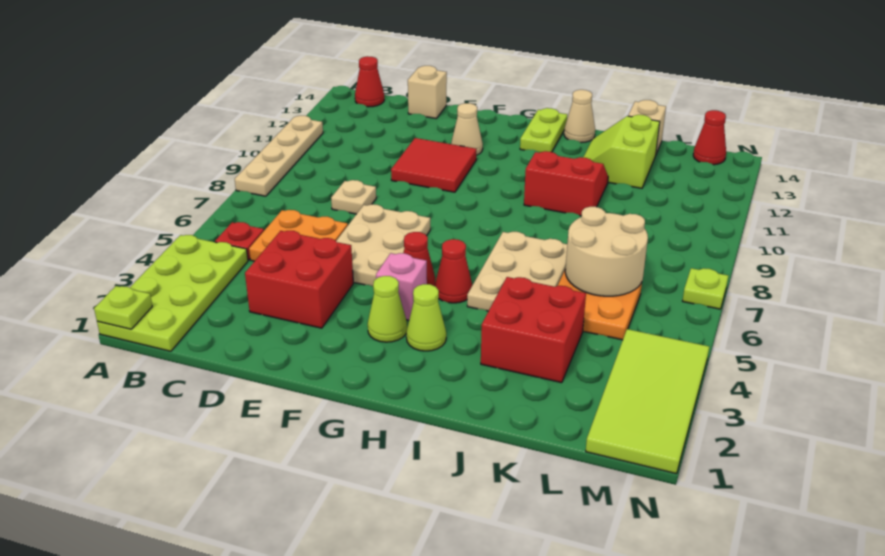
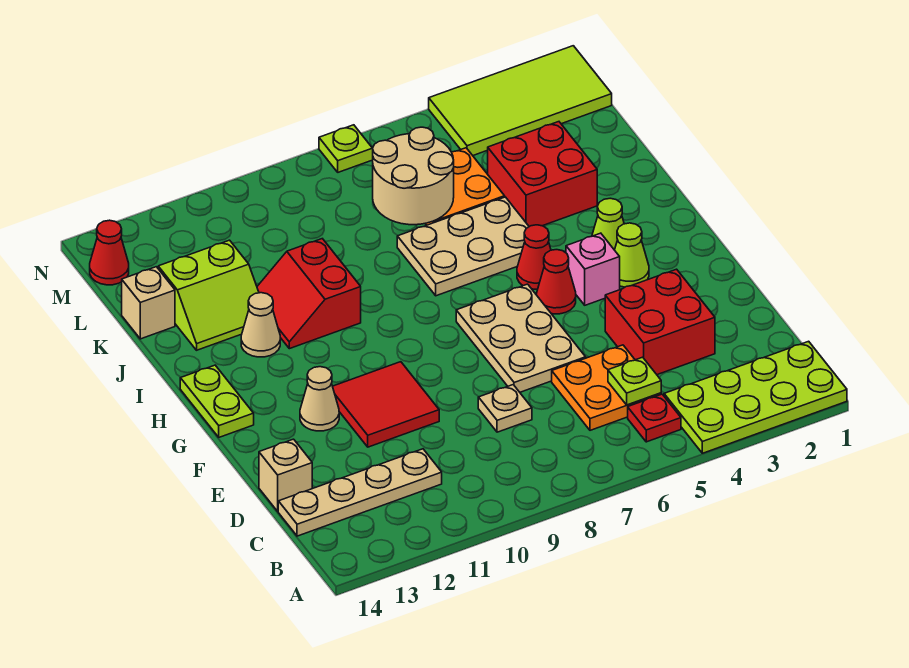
lime plate A1 level 2 -> lime plate C5 level 2
tan plate A8:A11 level 1 -> tan plate C11:C14 level 1
red cone B14 level 1 -> none
tan plate E5:F7 level 1 -> tan plate E6:G7 level 1
lime plate H13:H14 level 1 -> lime plate G14:H14 level 1
tan cone I14 level 1 -> tan cone I12 level 1

